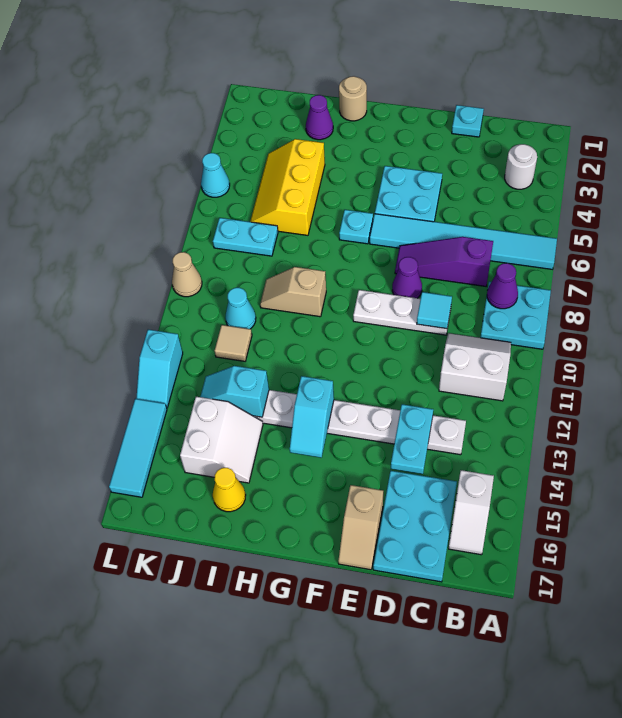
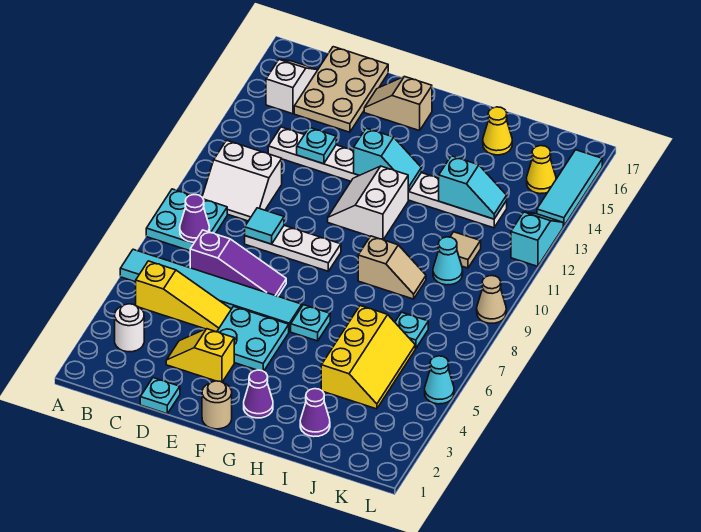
none -> yellow slope B5:D5 level 1 top B
cyan plate C15:D17 level 1 -> tan plate C15:D17 level 1
none -> yellow slope D3:E3 level 1 top E
cyan plate D13:D14 level 2 -> cyan plate D13 level 2
purple cone E8 level 1 -> purple cone G2 level 1
tan slope E16:E17 level 1 top 16 -> tan slope E16:F16 level 1 top F
cyan slope G13:G14 level 2 top 13 -> cyan slope F13:G13 level 2 top F
tan round brick H1 level 1 -> tan round brick F1 level 1
white slope I14:J15 level 1 top J -> white slope F11:G12 level 1 top G
cyan plate J7:K7 level 1 -> cyan plate J7 level 1
none -> yellow cone K15 level 1

